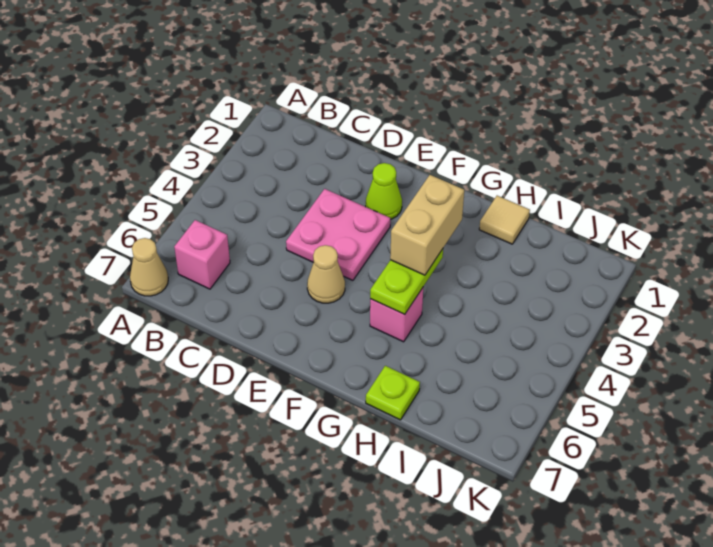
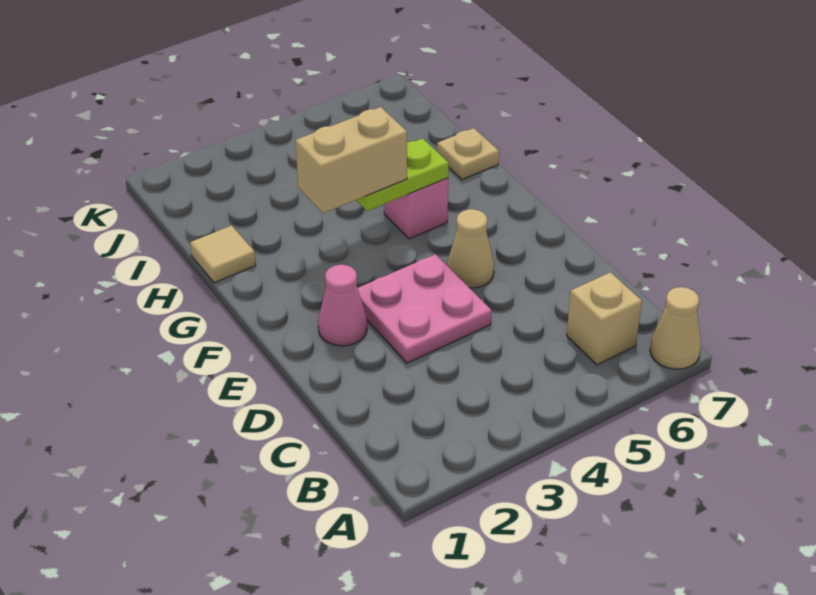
pink brick B6 level 1 -> tan brick B6 level 1
lime cone E2 level 1 -> pink cone E2 level 1
lime plate H7 level 1 -> tan plate H7 level 1

